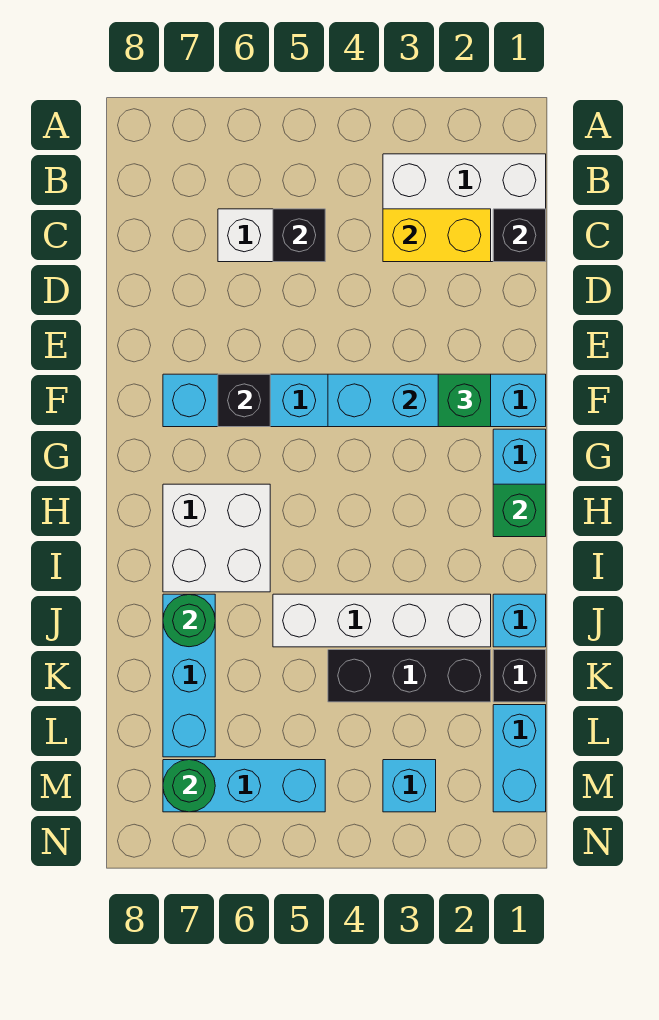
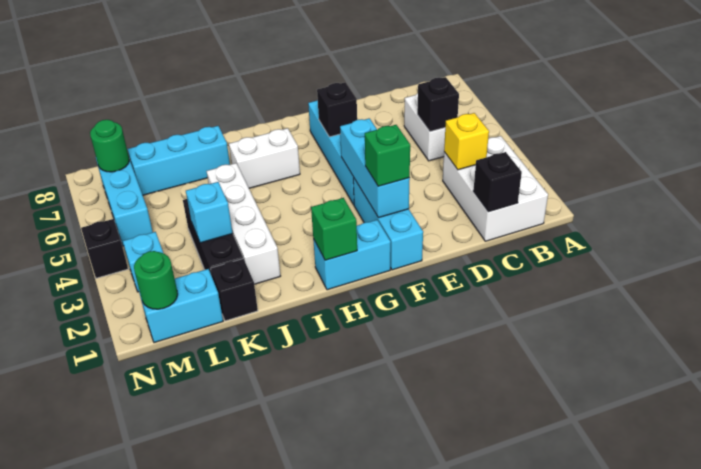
yellow brick C2:C3 level 2 -> yellow brick C3 level 2
white brick H6:I7 level 1 -> white brick H6:I6 level 1
cyan brick J1 level 1 -> cyan brick K3 level 2
green round brick J7 level 2 -> green round brick M1 level 2
none -> black brick N4 level 1

